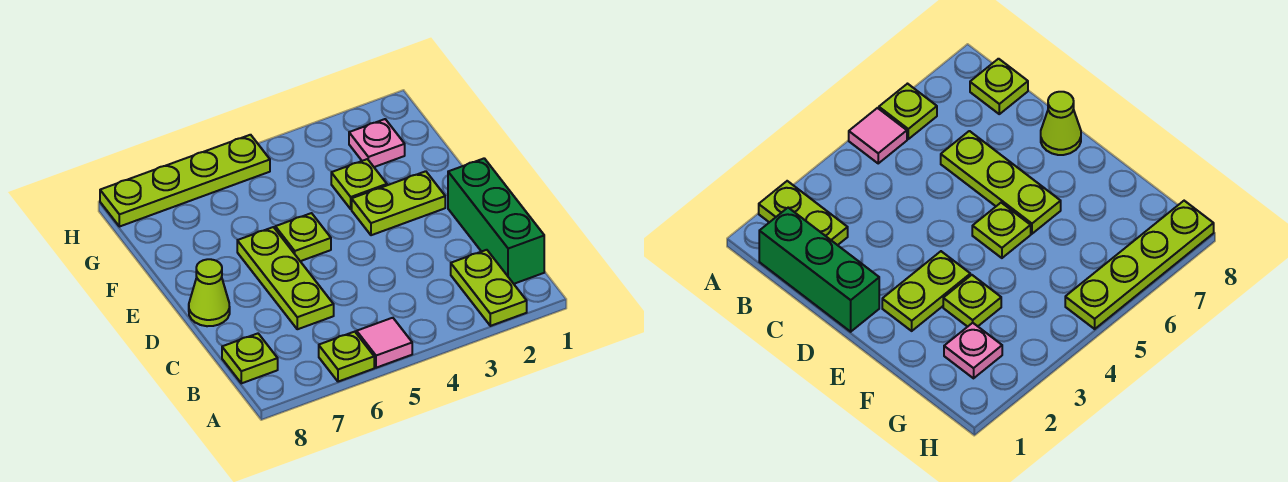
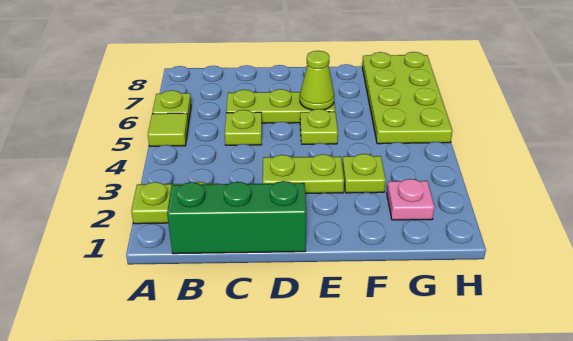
pink tile A5 level 1 -> lime tile A5 level 1
lime plate B8 level 1 -> lime plate C5 level 1
lime cone D8 level 1 -> lime cone E6 level 2
lime plate E2:E3 level 1 -> lime plate D3:E3 level 1
lime plate H5:H8 level 1 -> lime plate G5:H8 level 1

